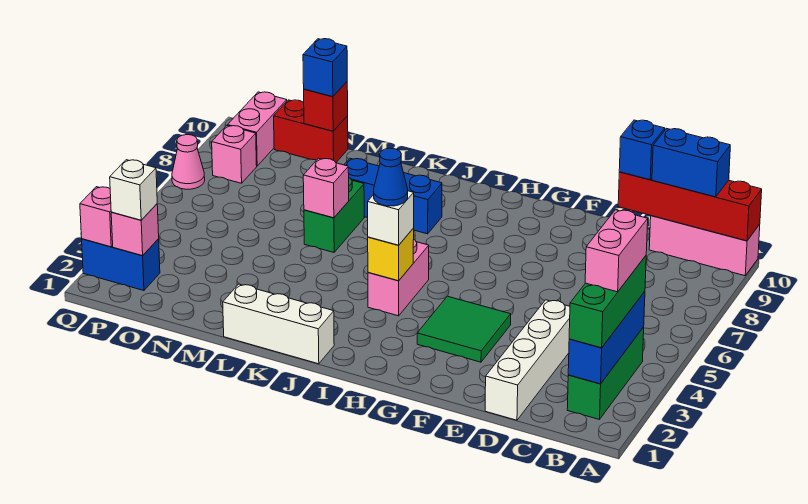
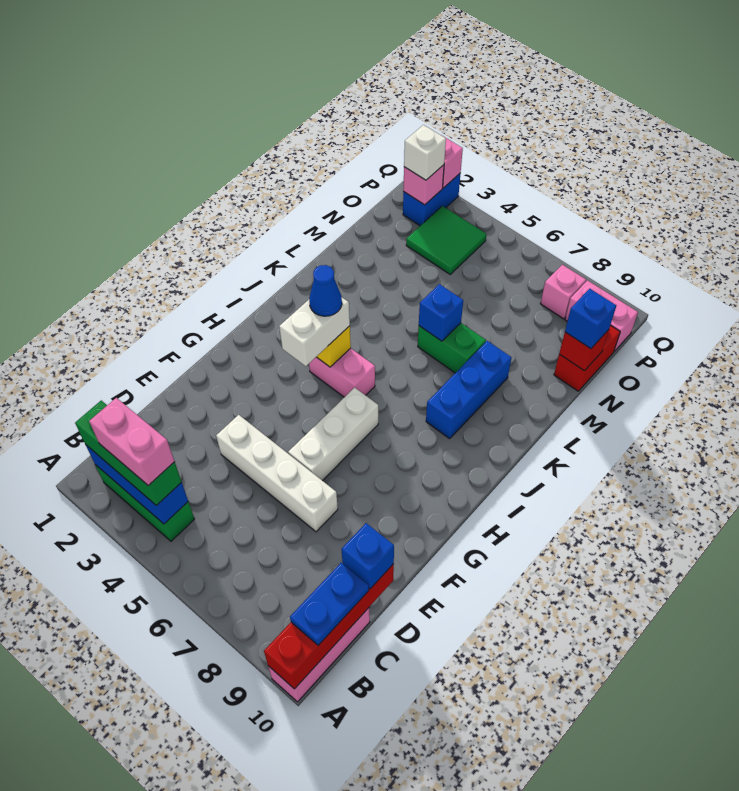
blue brick B10:C10 level 3 -> blue plate B10:C10 level 3
white brick D1:D4 level 1 -> white brick E4:E7 level 1
green tile F3:G4 level 1 -> green tile O3:P4 level 1
white brick I4 level 3 -> white brick H4:I4 level 3
white brick J1:L1 level 1 -> white brick F6:H6 level 1
pink brick L6 level 2 -> blue brick L6 level 2
pink cone Q7 level 1 -> none

